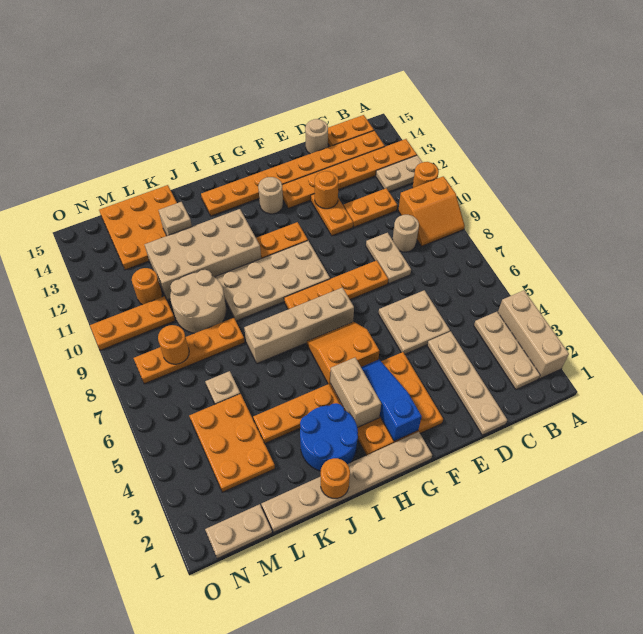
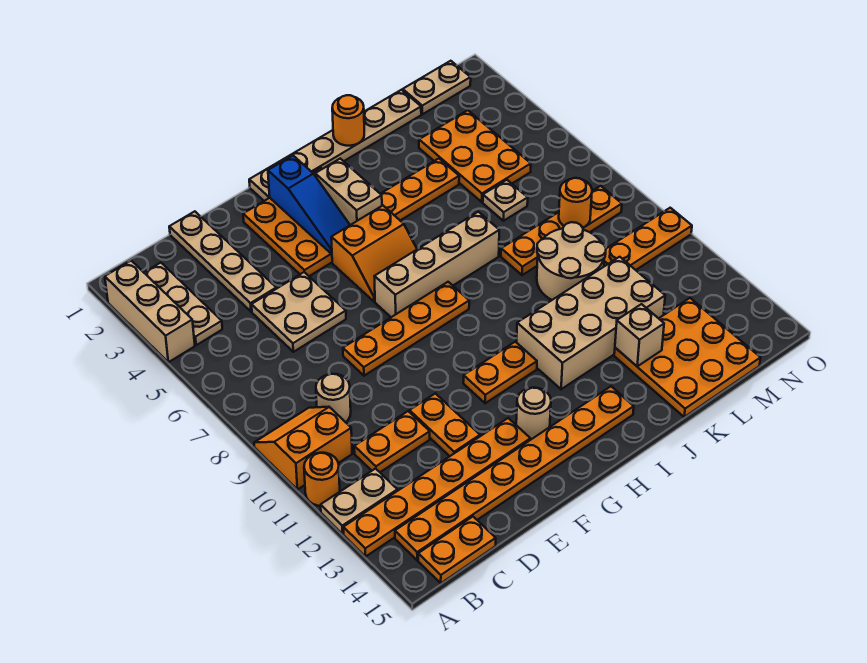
tan plate D8:D9 level 1 -> none
tan round brick D15 level 1 -> none
orange round brick E12 level 2 -> none
tan plate G9:J10 level 1 -> none
blue round brick I2:J3 level 1 -> none
orange round brick M11 level 1 -> none

